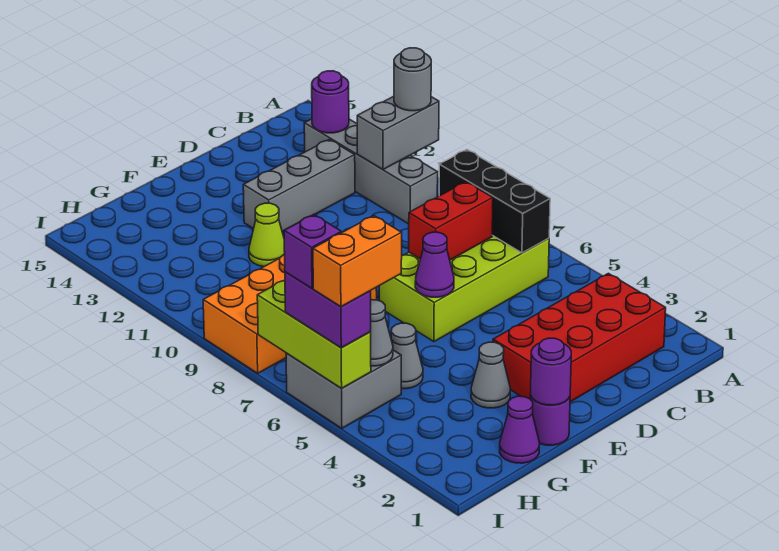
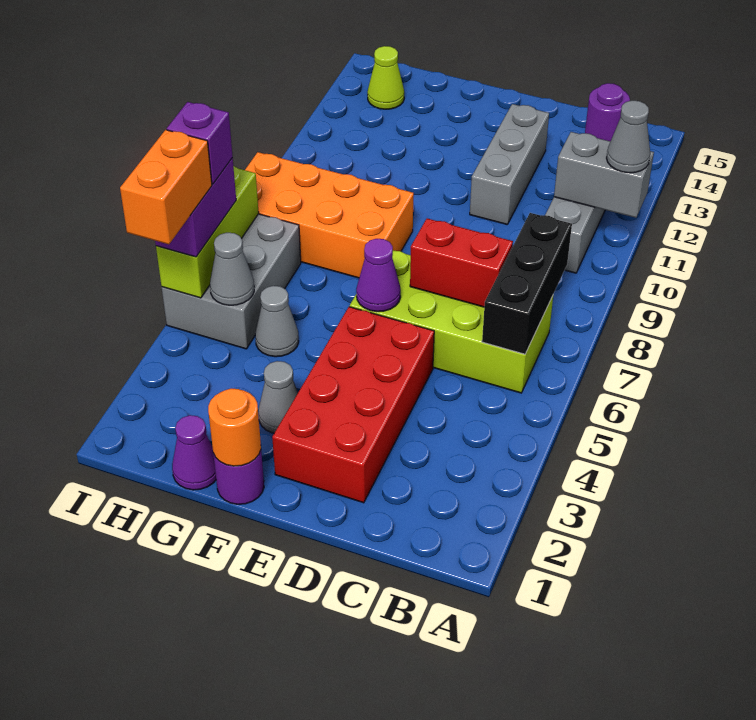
grey round brick A11 level 3 -> grey cone A11 level 3
red brick B2:E3 level 1 -> red brick D2:E5 level 1
grey brick C12:E12 level 1 -> grey brick D11:D13 level 1
purple round brick F1 level 2 -> orange round brick F1 level 2
lime cone F11 level 1 -> lime cone H14 level 1
grey brick H5:I6 level 1 -> grey brick H5:I7 level 1
orange brick H5:I5 level 4 -> orange brick I4:I5 level 4

